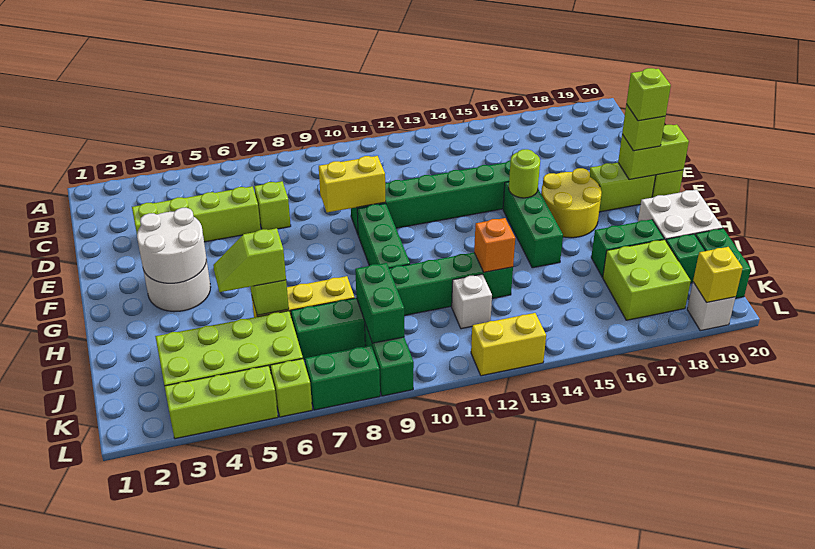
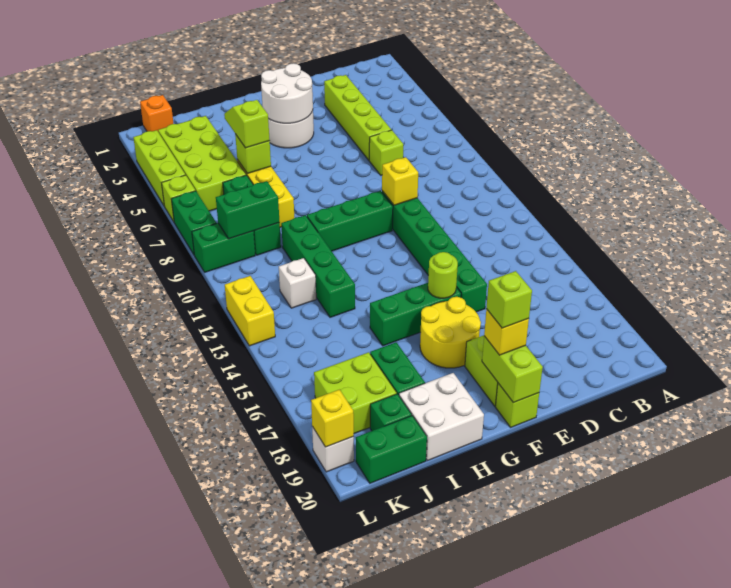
yellow brick E9:E10 level 2 -> yellow brick E10 level 2
lime brick F19 level 3 -> yellow brick F19 level 3
orange brick I13 level 2 -> orange brick K1 level 1

